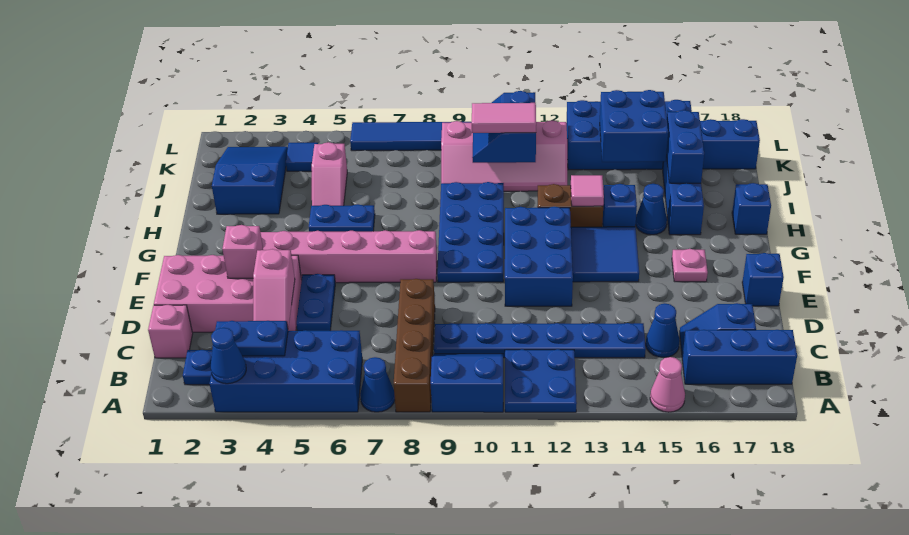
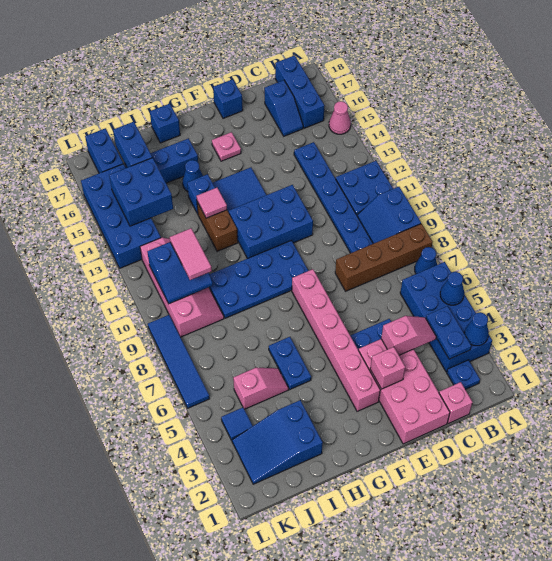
blue cone C15 level 1 -> blue cone A5 level 2
blue brick I16:J16 level 2 -> blue brick J16:J17 level 2

